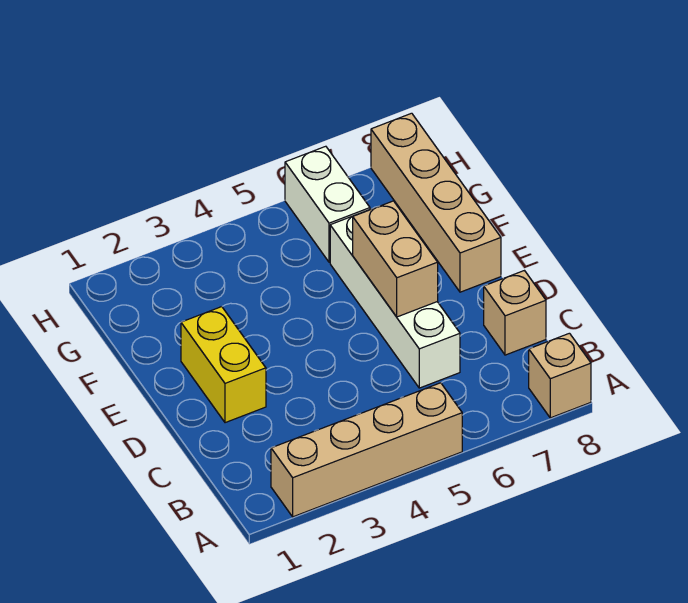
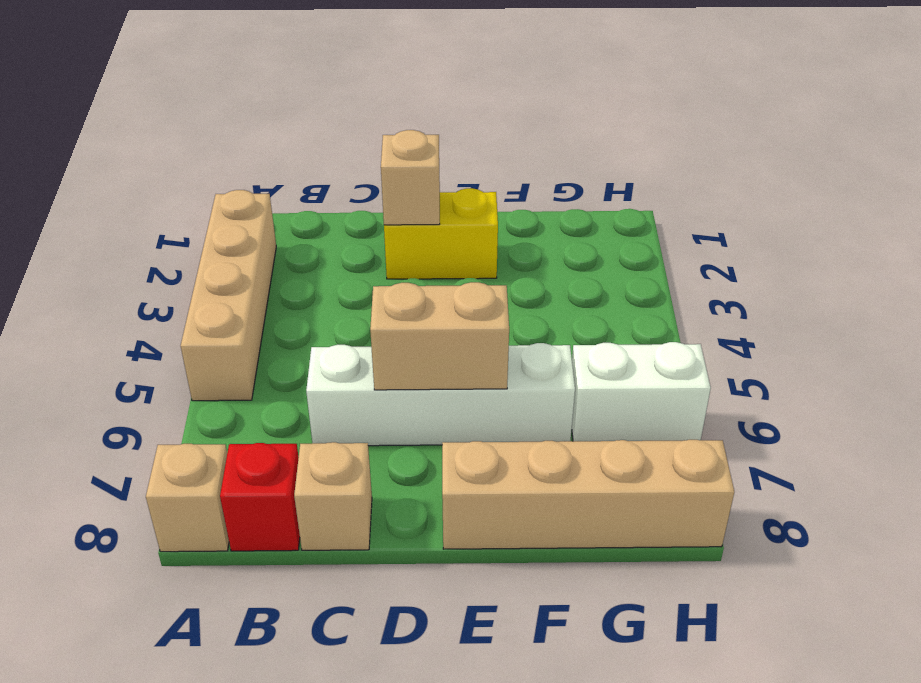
none -> red brick B8 level 1
none -> tan brick D2 level 2

